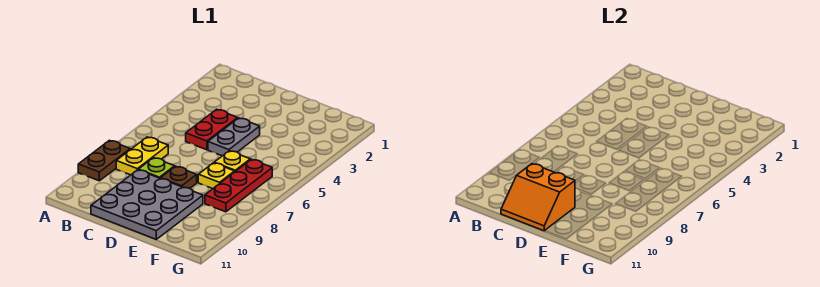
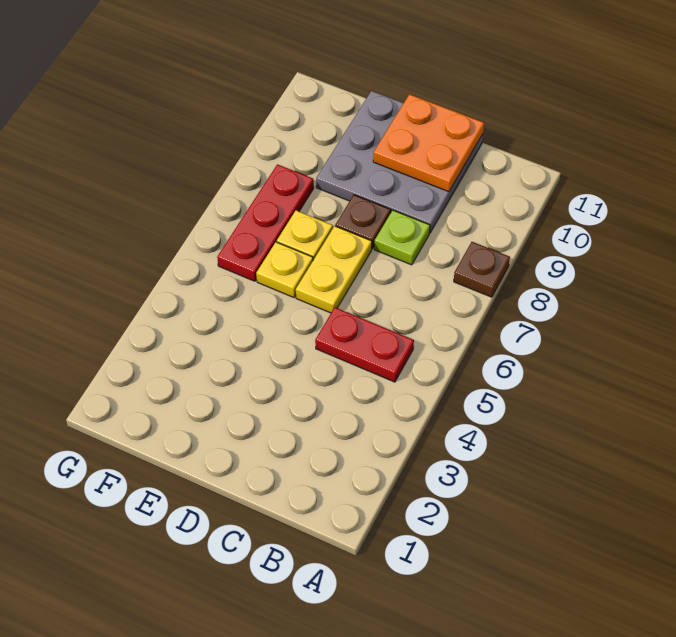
brown plate A8:A9 level 1 -> brown plate A8 level 1
yellow plate B7:B8 level 1 -> yellow plate D6:D7 level 1
red plate C4:C5 level 1 -> red plate B5:C5 level 1
orange slope C10:D11 level 2 top 10 -> orange plate C10:D11 level 2
grey plate D4:D5 level 1 -> none

